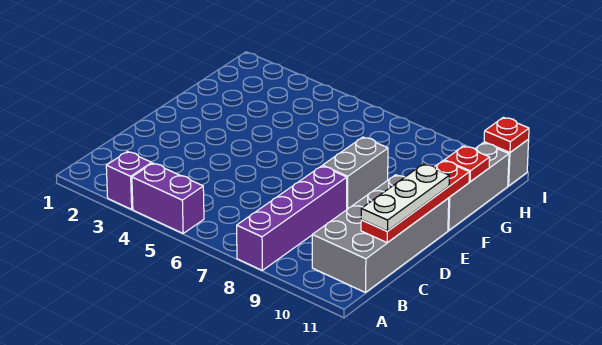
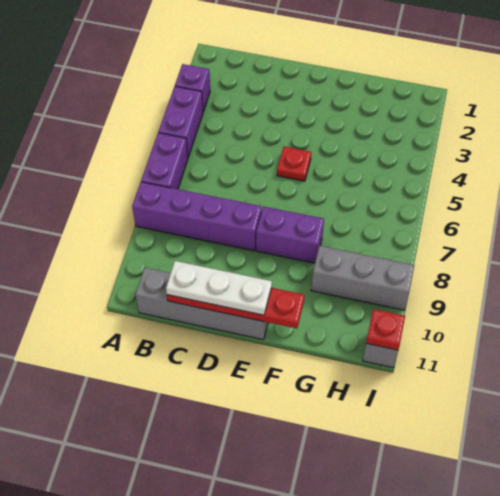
none -> purple brick A6:A7 level 1
grey brick B10:E11 level 1 -> grey brick B11:E11 level 1
grey brick E8:F8 level 1 -> purple brick E8:F8 level 1
grey brick F11:H11 level 1 -> grey brick G9:I9 level 1
red plate G11 level 2 -> red plate E5 level 1

